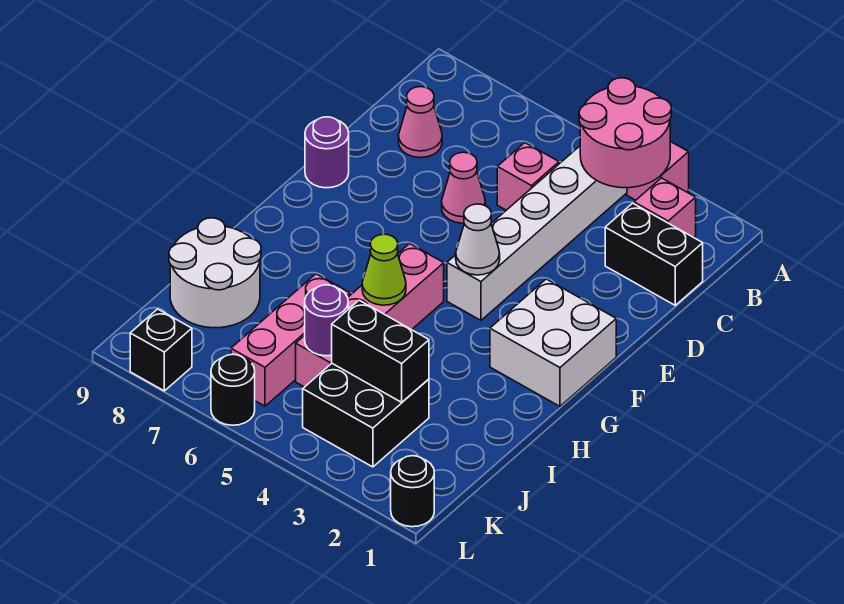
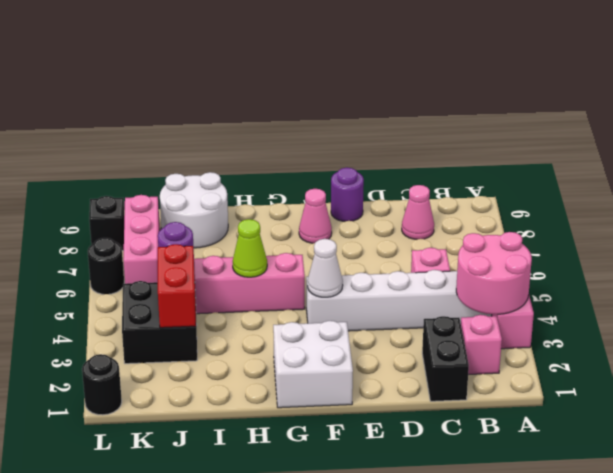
pink cone D6 level 1 -> pink cone F8 level 1
pink brick I6:K6 level 1 -> pink brick K6:K8 level 1
black brick J3:J4 level 2 -> red brick J3:J4 level 2

